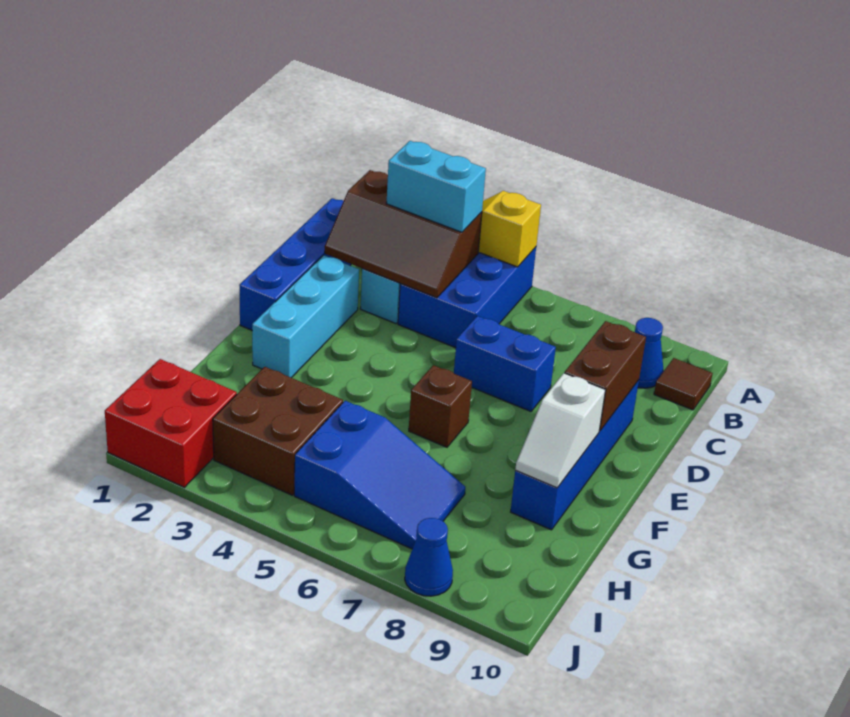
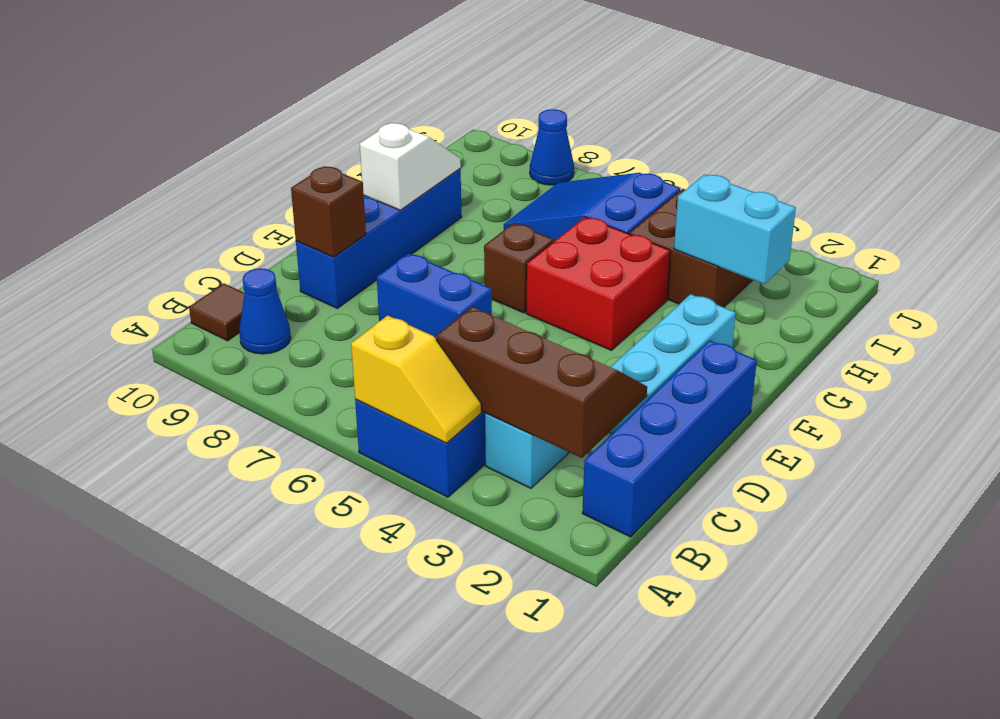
cyan brick B3:B4 level 3 -> cyan brick H2:H3 level 2
brown brick D9:E9 level 2 -> brown brick D9 level 2
red brick I1:J2 level 1 -> red brick F4:G5 level 1

